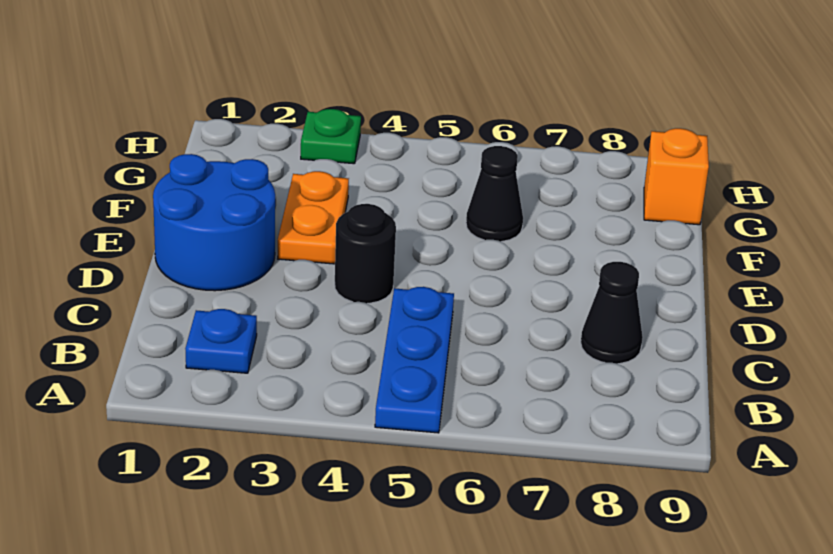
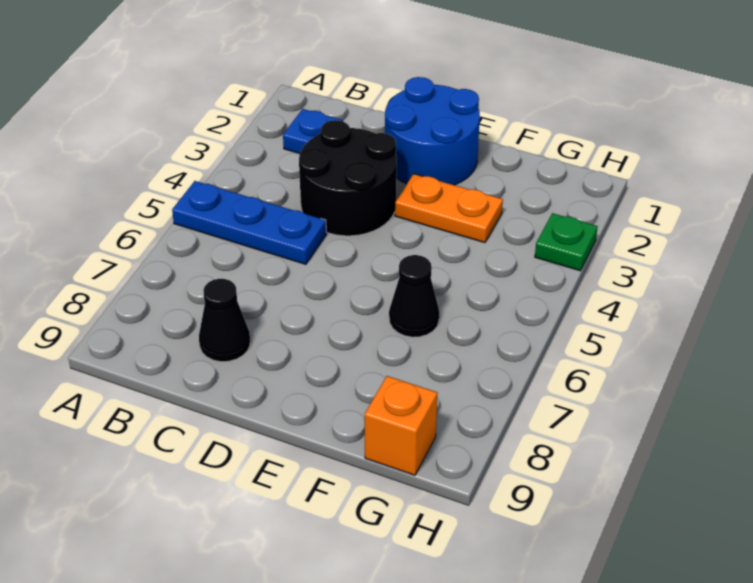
black round brick D4 level 1 -> black round brick C3:D4 level 1

